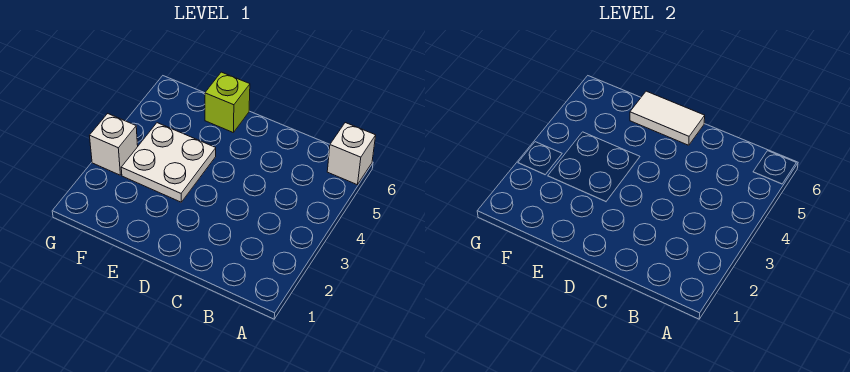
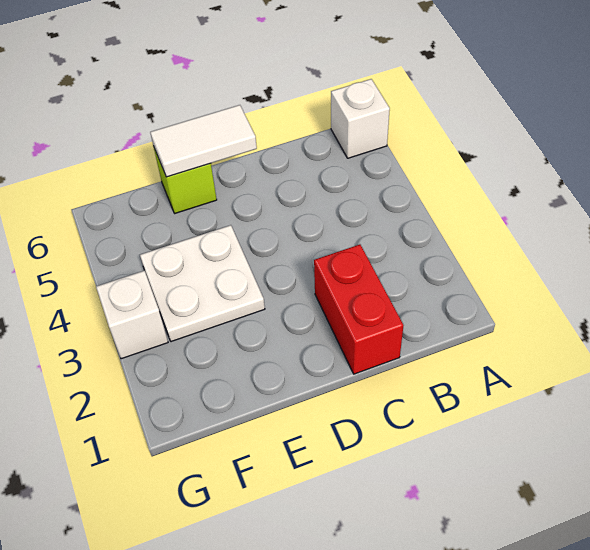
none -> red brick C1:C2 level 1

